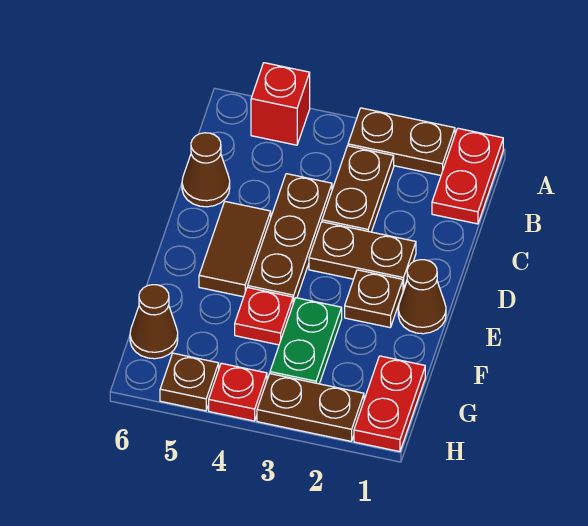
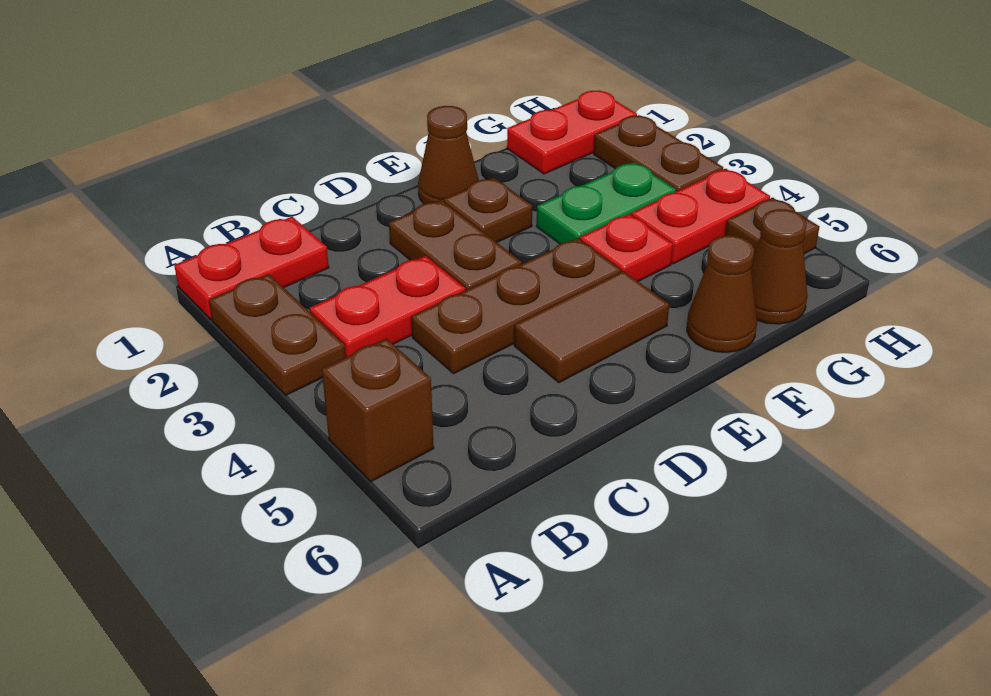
red brick A5 level 1 -> brown brick A5 level 1
brown plate B3:C3 level 1 -> red plate B3:C3 level 1
brown cone C6 level 1 -> brown cone F6 level 1
red plate H4 level 1 -> red plate G4:H4 level 1

